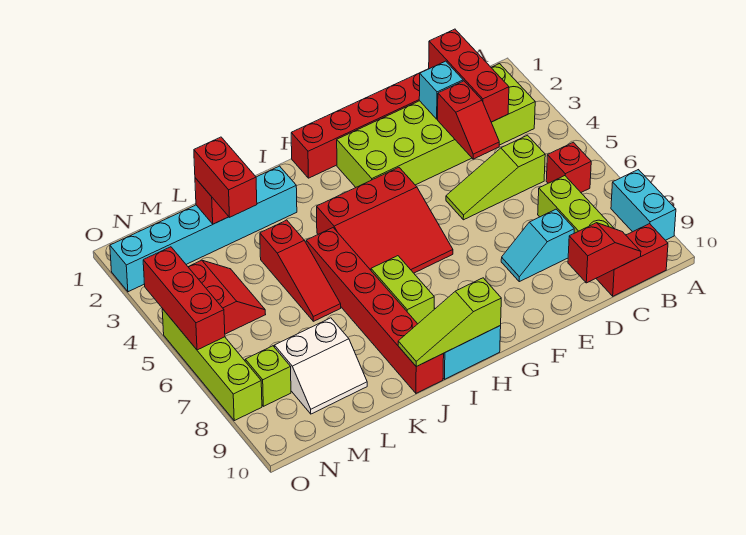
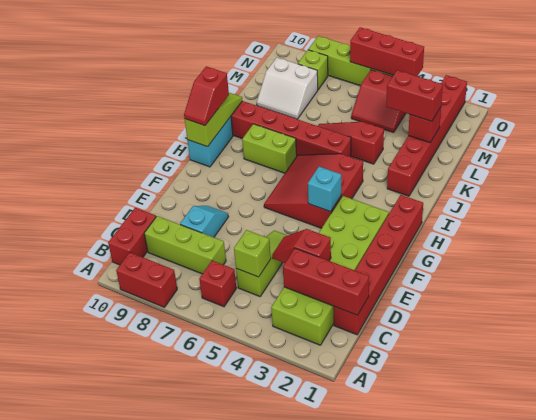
cyan brick A8:A9 level 1 -> red brick A8:A9 level 1
none -> lime brick C5 level 2
red slope C10:D10 level 2 top D -> red slope H10:I10 level 3 top I
cyan brick D2 level 2 -> cyan brick G4 level 2
cyan brick J2:O2 level 1 -> red brick J2:O2 level 1
white slope L8:M9 level 1 top 8 -> white slope L8:M9 level 1 top M

